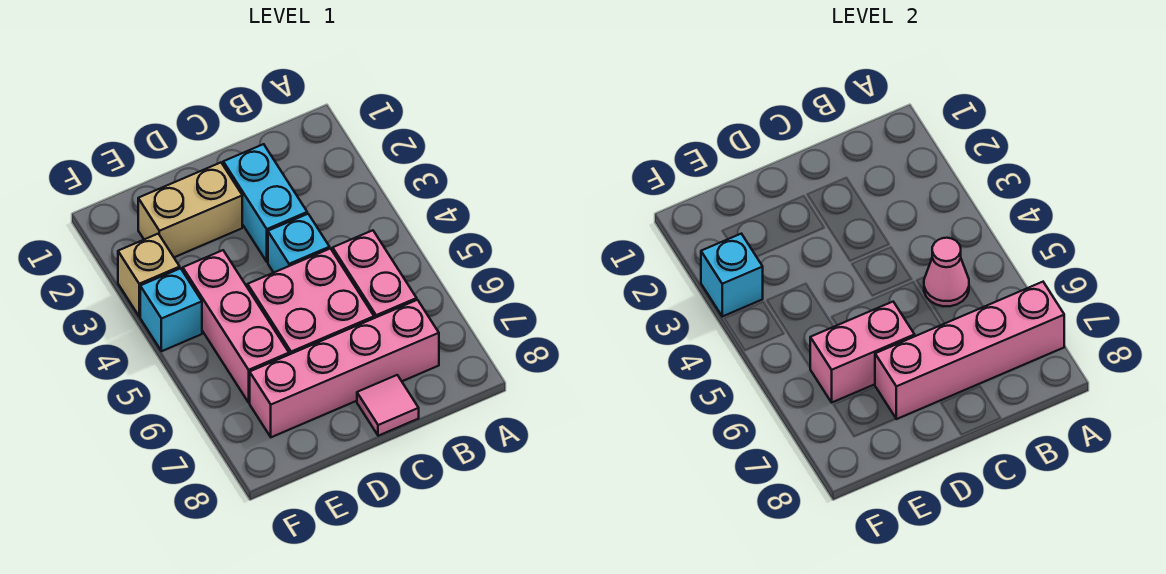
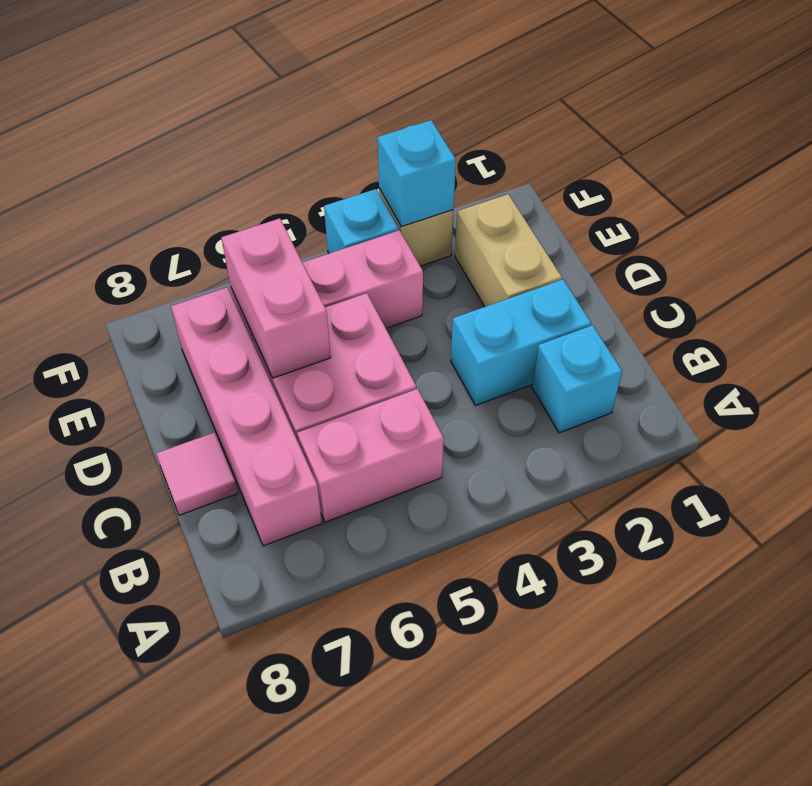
pink brick A7:D7 level 2 -> none
pink cone B5 level 2 -> none
cyan brick C4 level 1 -> cyan brick B2 level 1

